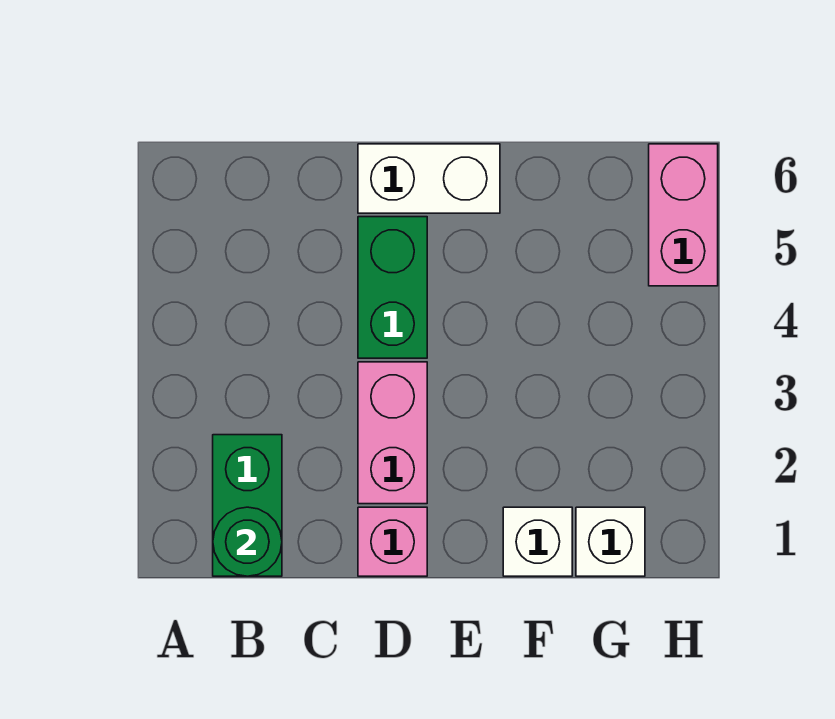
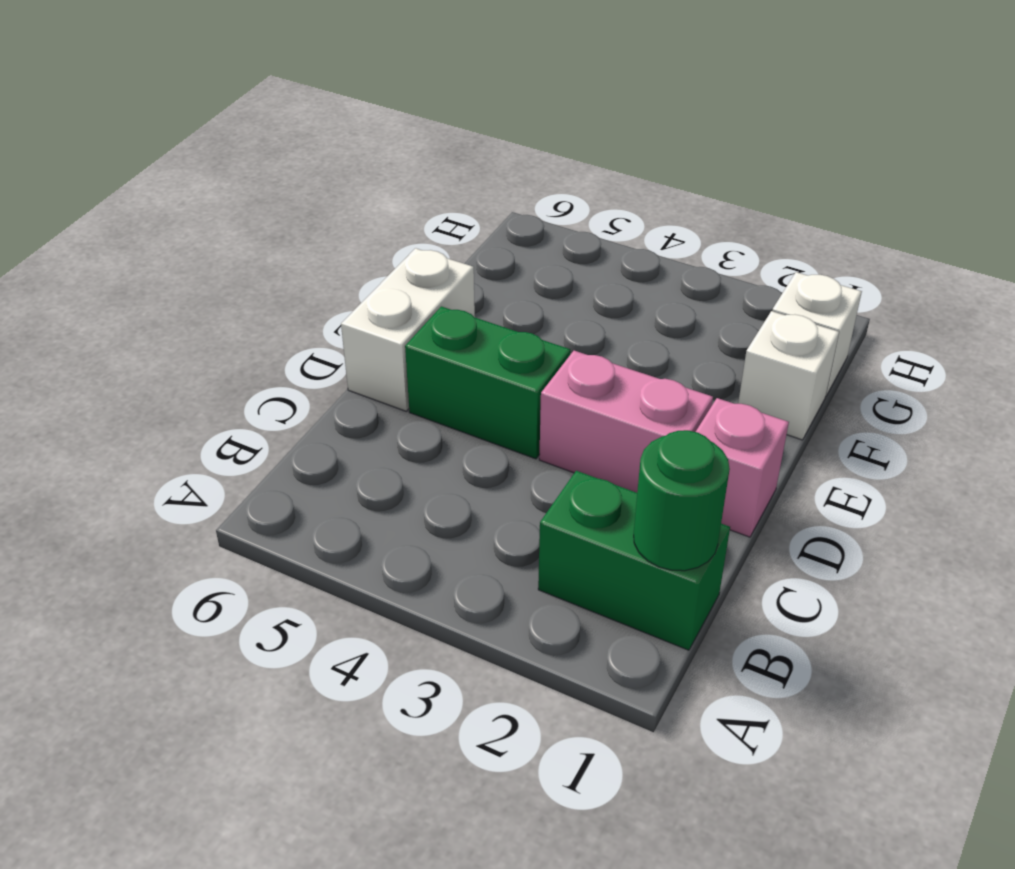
pink brick H5:H6 level 1 -> none

